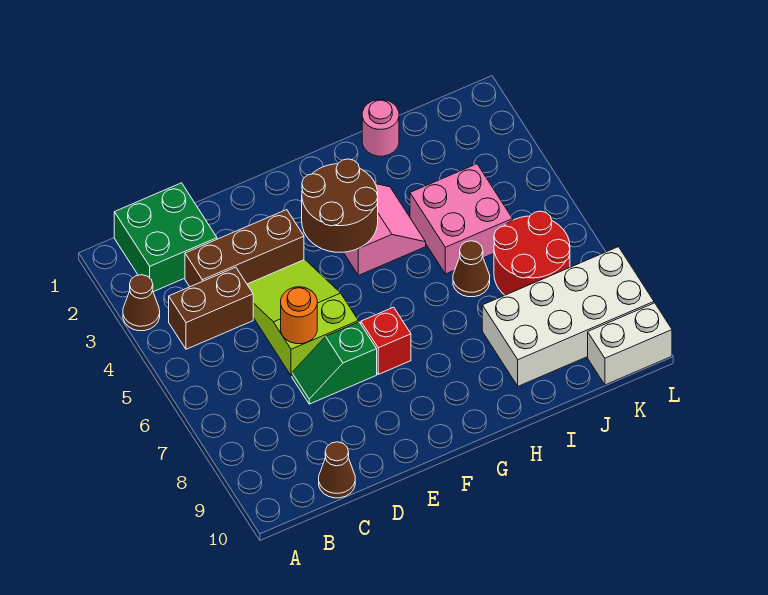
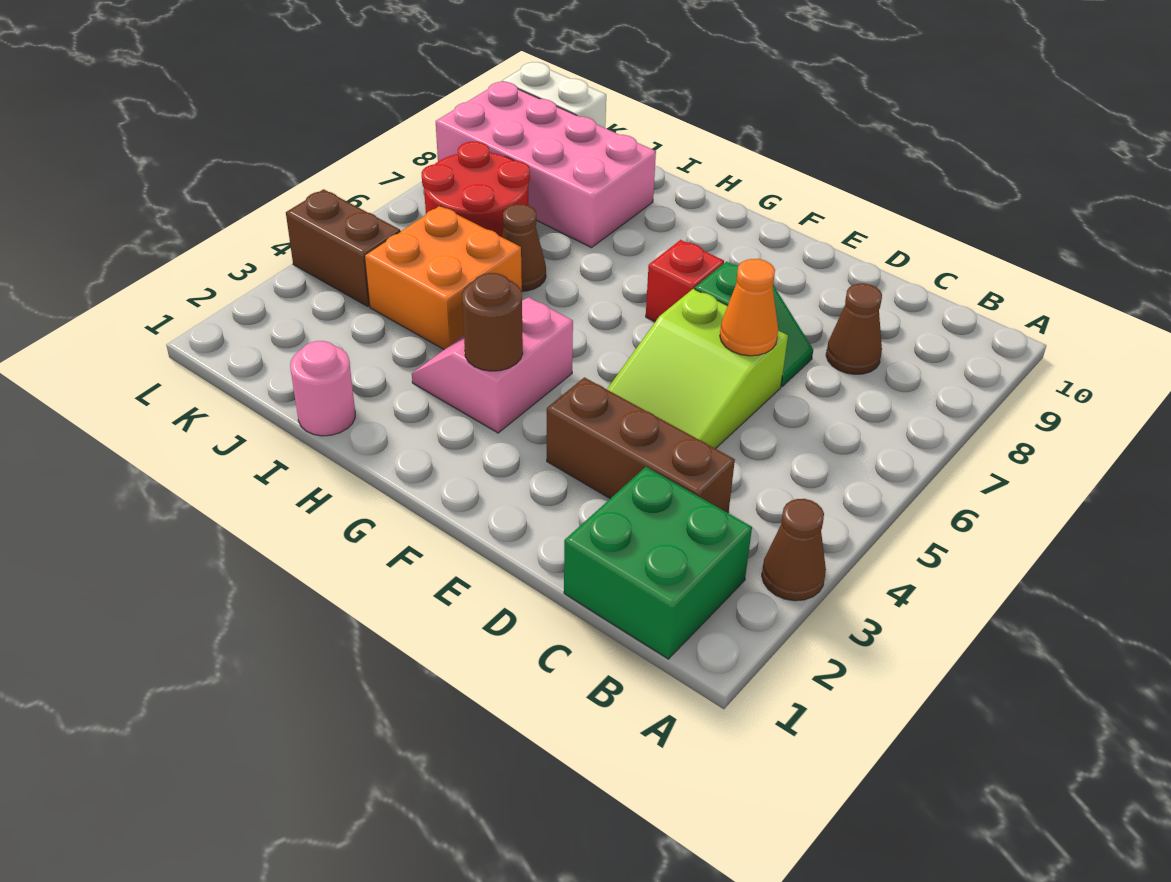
brown brick B4:C4 level 1 -> brown brick K4:L4 level 1
brown cone C10 level 1 -> brown cone C8 level 1
orange round brick D6 level 2 -> orange cone D6 level 2
brown round brick F3:G4 level 2 -> brown round brick G3 level 2
pink brick I4:J5 level 1 -> orange brick I4:J5 level 1
white brick I8:L9 level 1 -> pink brick I8:L9 level 1

